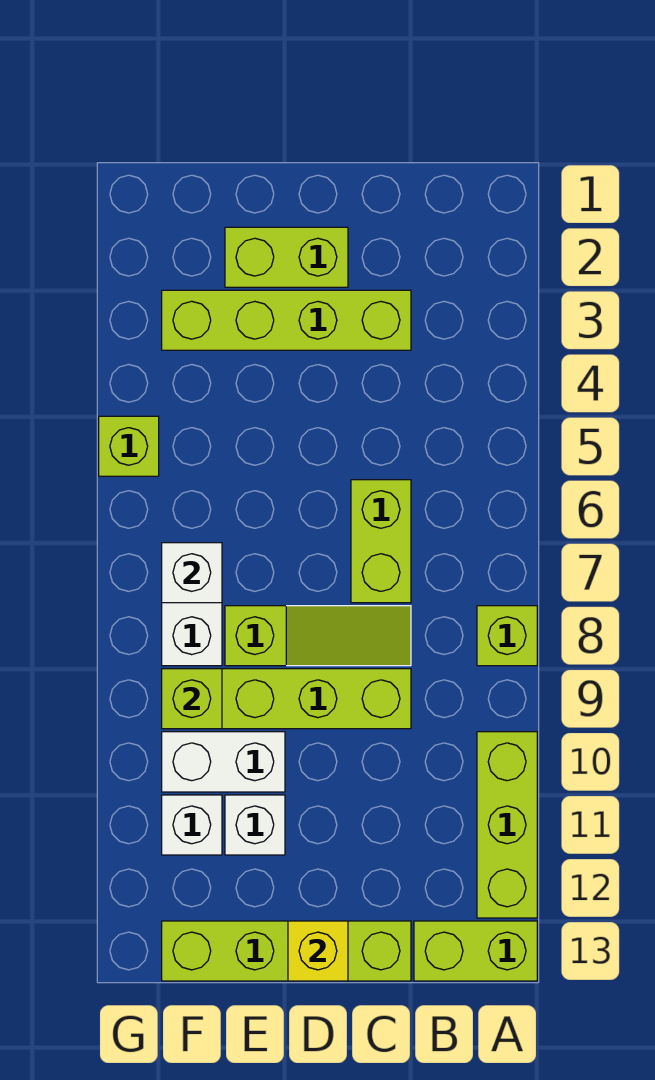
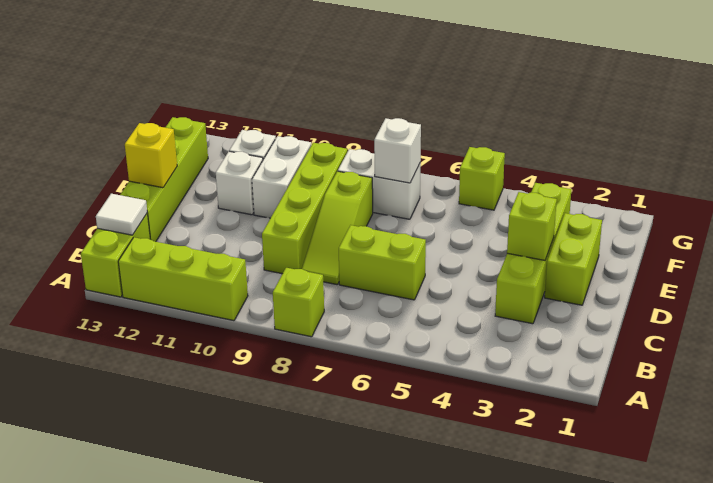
none -> white tile B13 level 2
lime brick F9 level 2 -> lime brick D3 level 2

